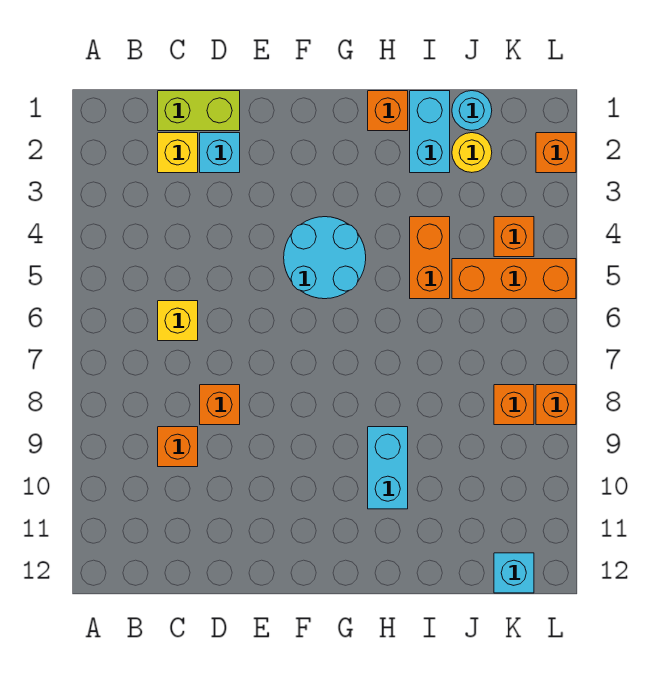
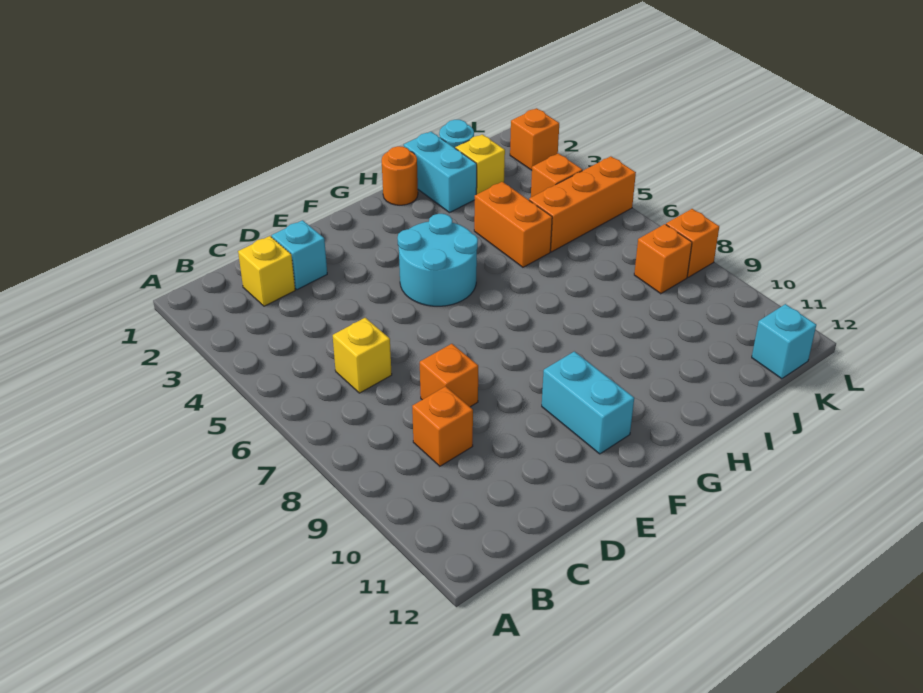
lime brick C1:D1 level 1 -> none
orange brick H1 level 1 -> orange round brick H1 level 1
cyan brick H9:H10 level 1 -> cyan brick F10:F11 level 1
yellow round brick J2 level 1 -> yellow brick J2 level 1

